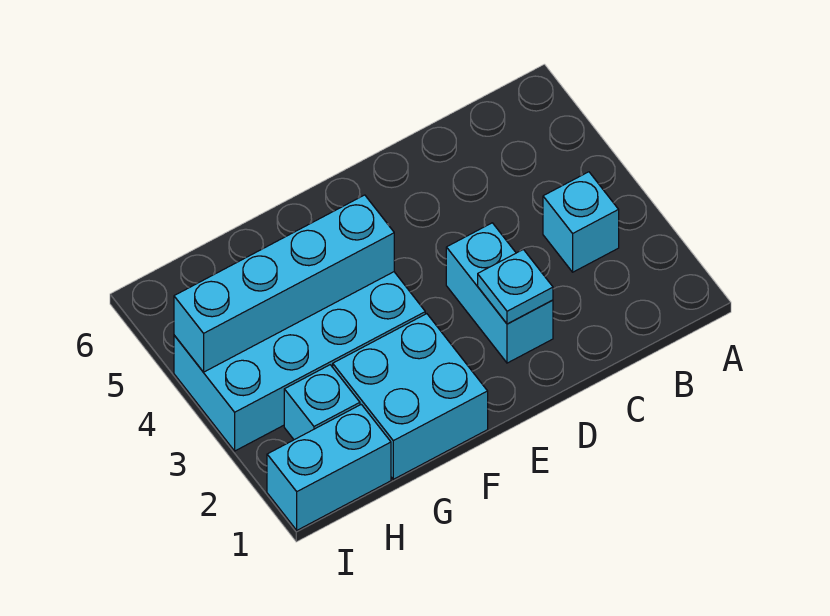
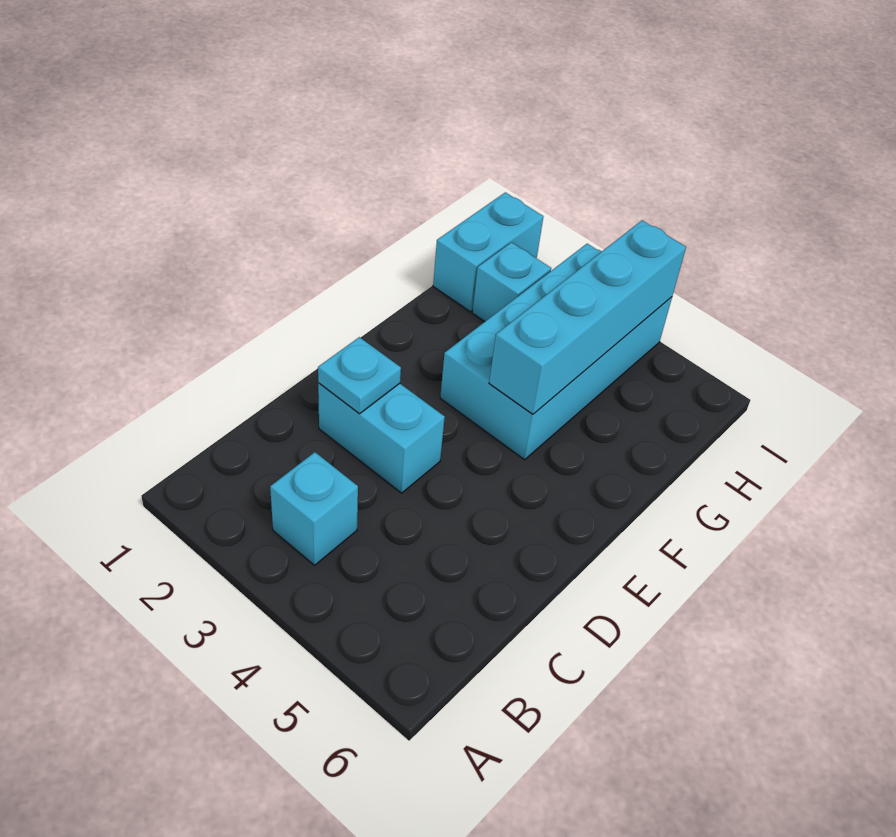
cyan brick F1:G2 level 1 -> none

